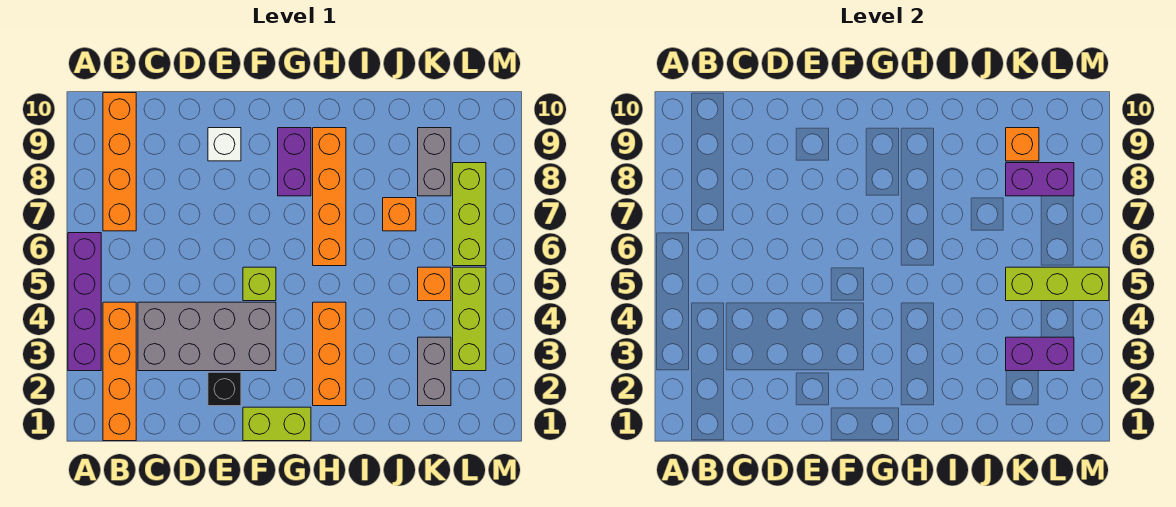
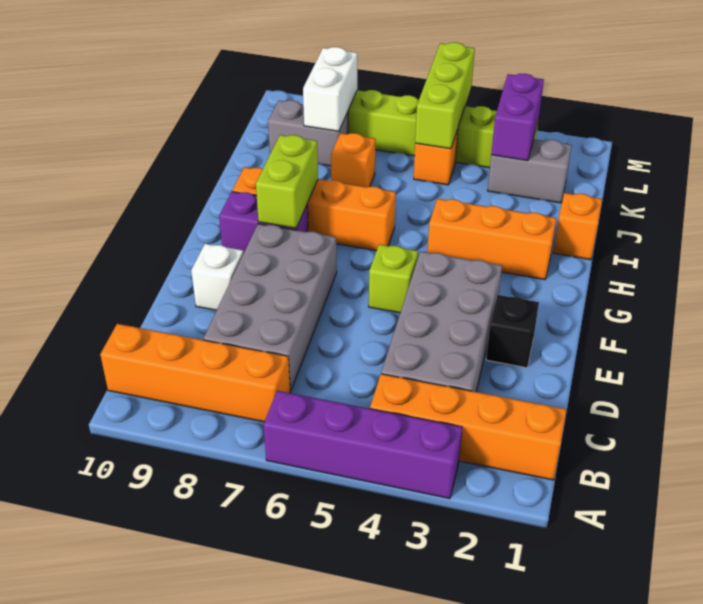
none -> grey brick C7:F8 level 1
lime brick F1:G1 level 1 -> lime brick G8:H8 level 2
purple brick K8:L8 level 2 -> white brick K8:L8 level 2
orange brick K9 level 2 -> orange brick I1 level 1

